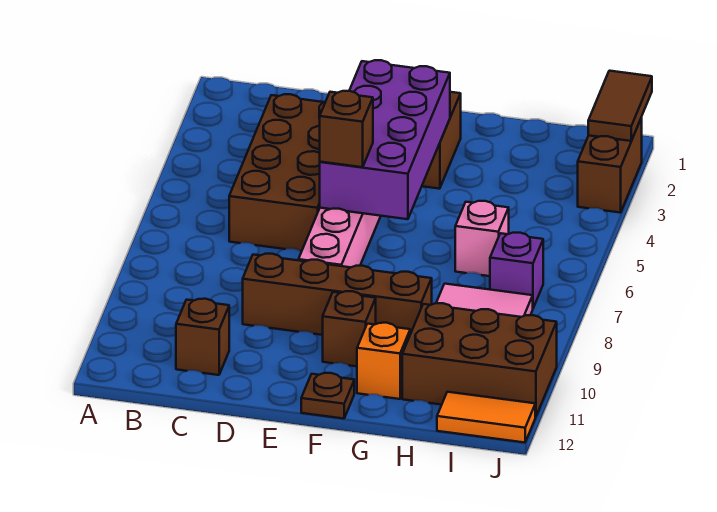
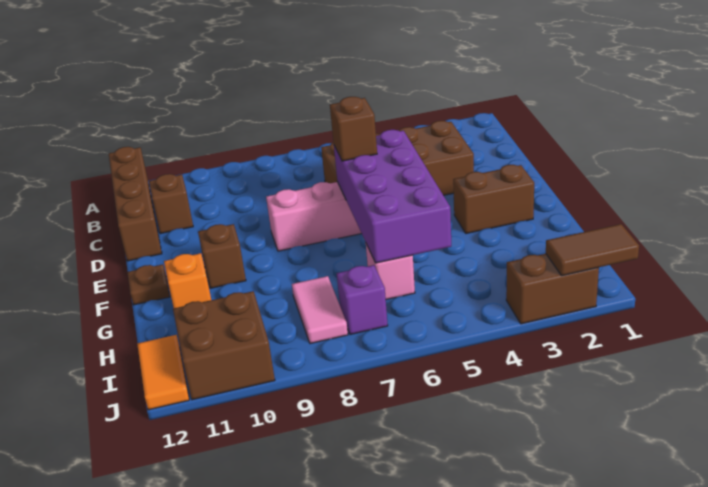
brown brick D9:G9 level 1 -> brown brick A12:D12 level 1
purple brick E3:F6 level 2 -> purple brick E5:H6 level 2
brown brick H10:J11 level 1 -> brown brick I10:J11 level 1

